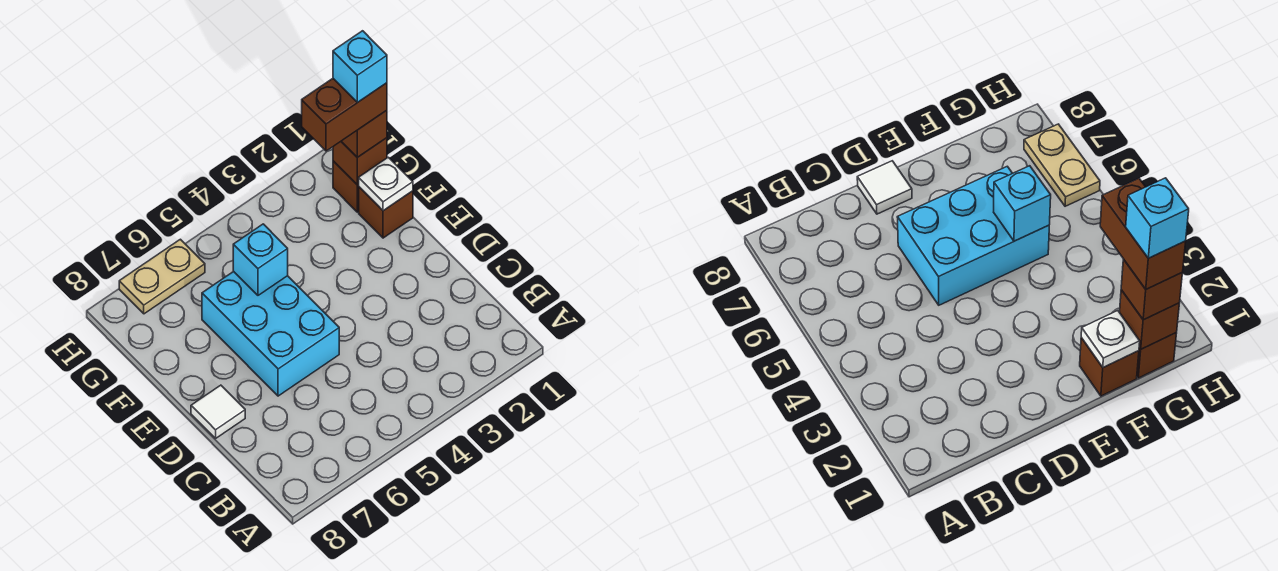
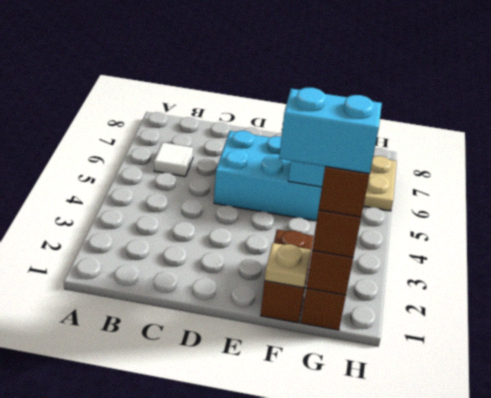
white tile D8 level 1 -> white tile B6 level 1
brown brick F1 level 1 -> brown brick F1:F2 level 1
white plate F1 level 2 -> tan plate F1 level 2
cyan brick G1 level 5 -> cyan brick F1:G1 level 5

